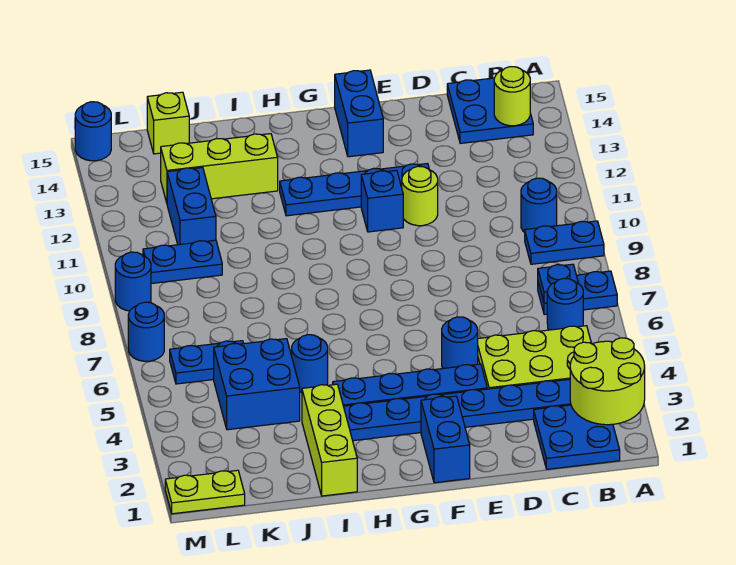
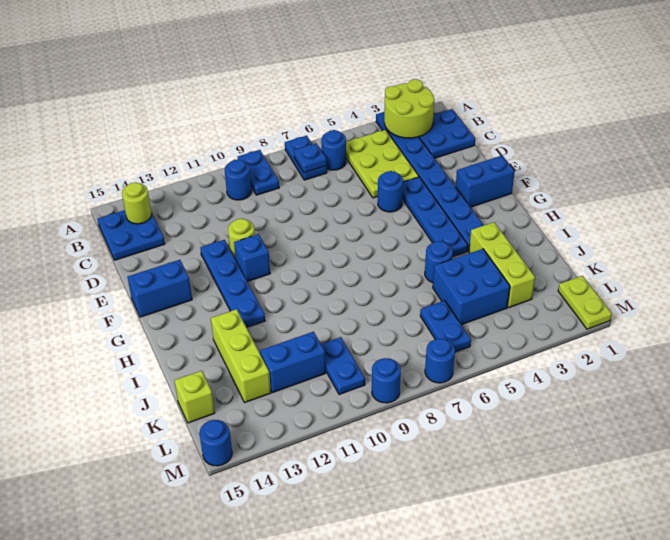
lime brick I1:I3 level 1 -> lime brick I3:K3 level 1

